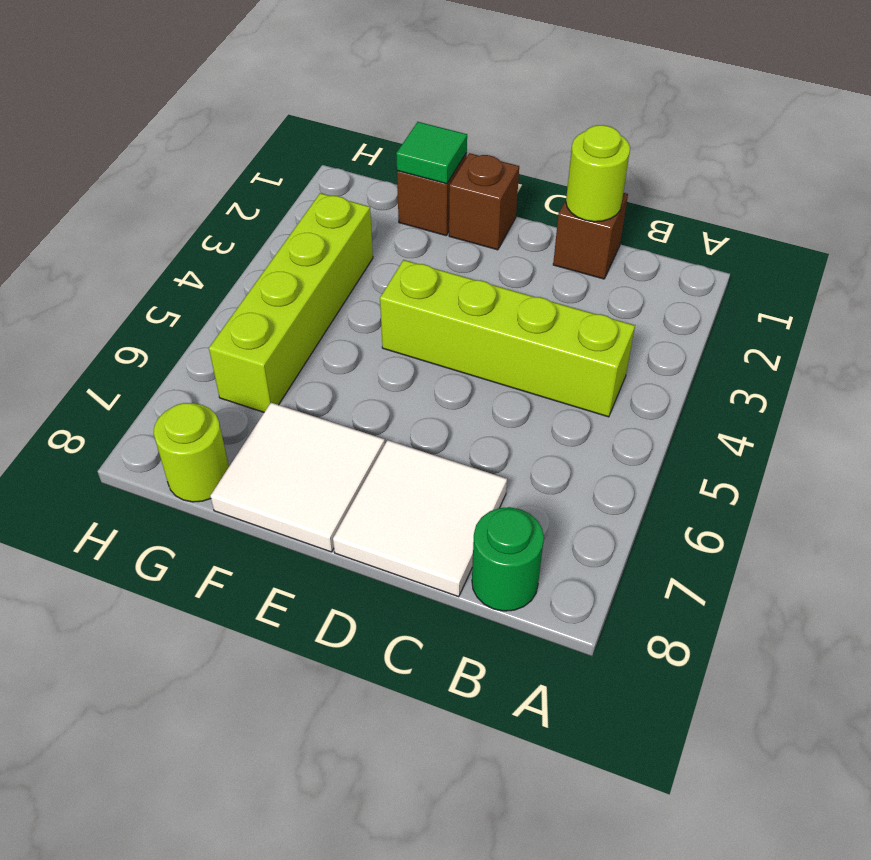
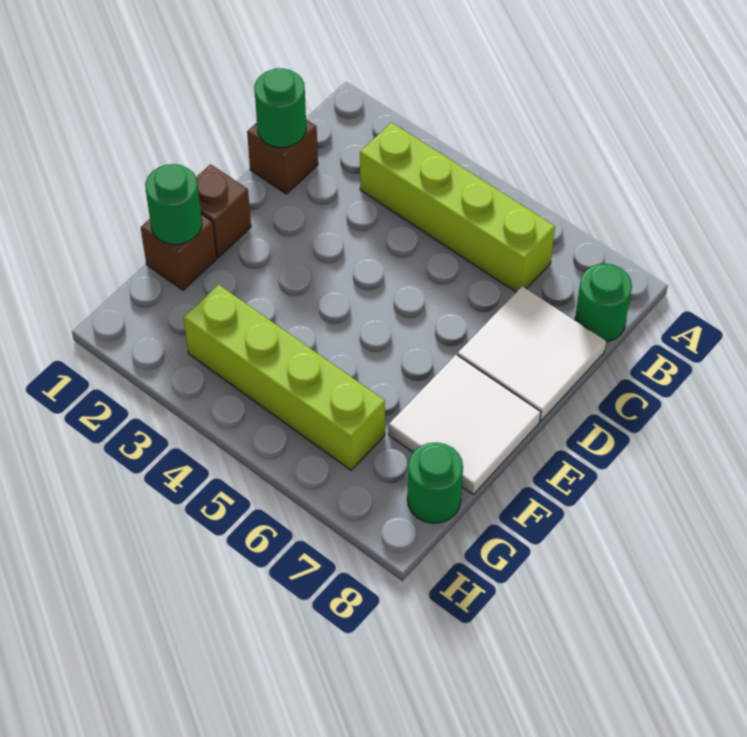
lime brick B4:E4 level 1 -> lime brick B3:B6 level 1
lime round brick C1 level 2 -> green round brick C1 level 2
green tile F1 level 2 -> green round brick F1 level 2
lime round brick G8 level 1 -> green round brick G8 level 1

